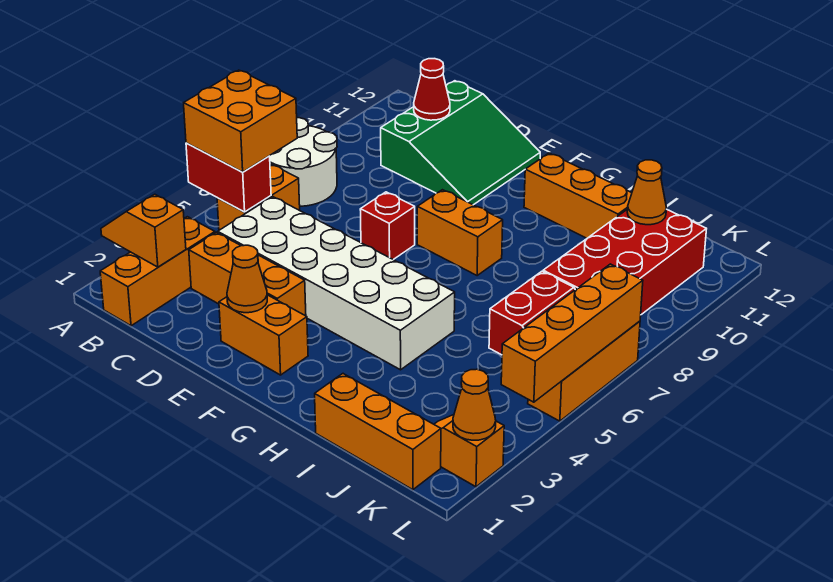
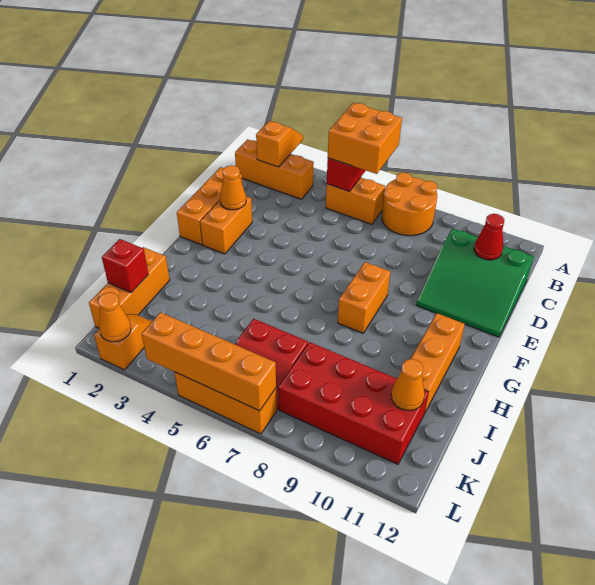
white round brick A7:B8 level 1 -> orange round brick A7:B8 level 1
orange brick C3:E3 level 1 -> orange brick D1:F1 level 1
white brick C4:H5 level 1 -> none
red brick E7 level 1 -> red brick J1 level 2

